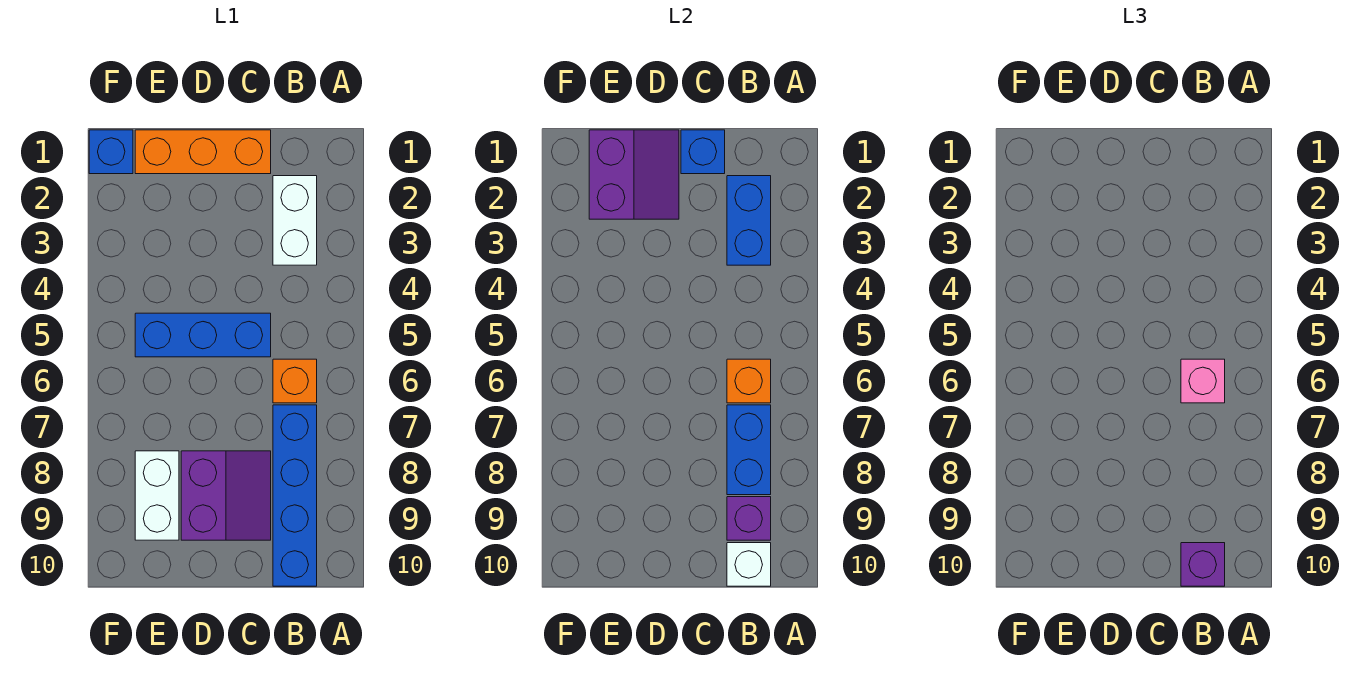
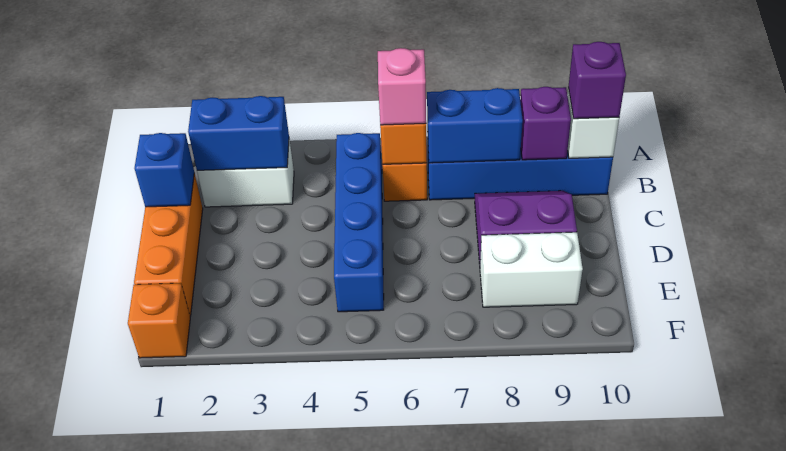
blue brick C5:E5 level 1 -> blue brick B5:E5 level 1
purple slope D1:E2 level 2 top E -> none
blue brick F1 level 1 -> orange brick F1 level 1

